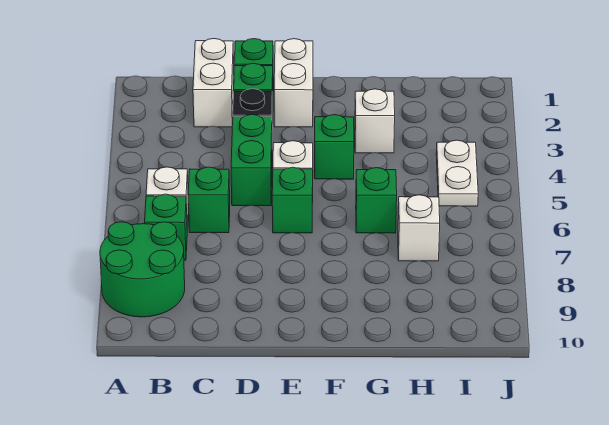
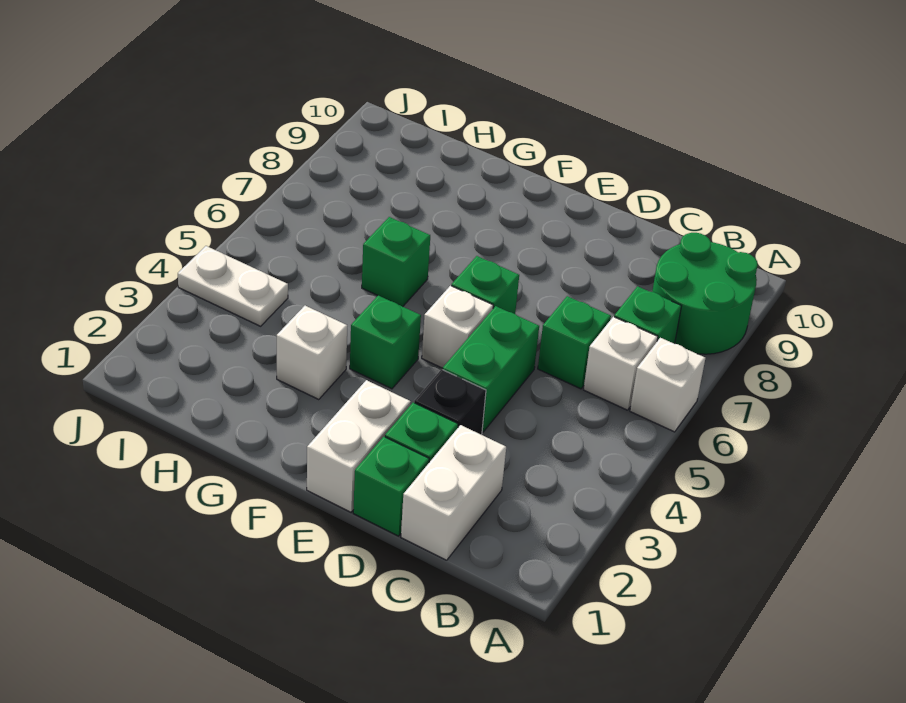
white brick H7 level 1 -> white brick A6 level 1
white plate I4:I5 level 1 -> white plate I4:J4 level 1

